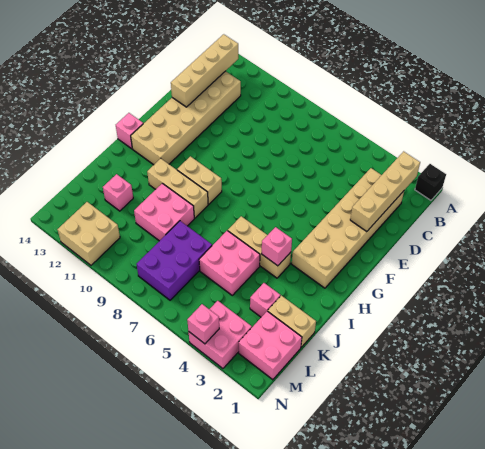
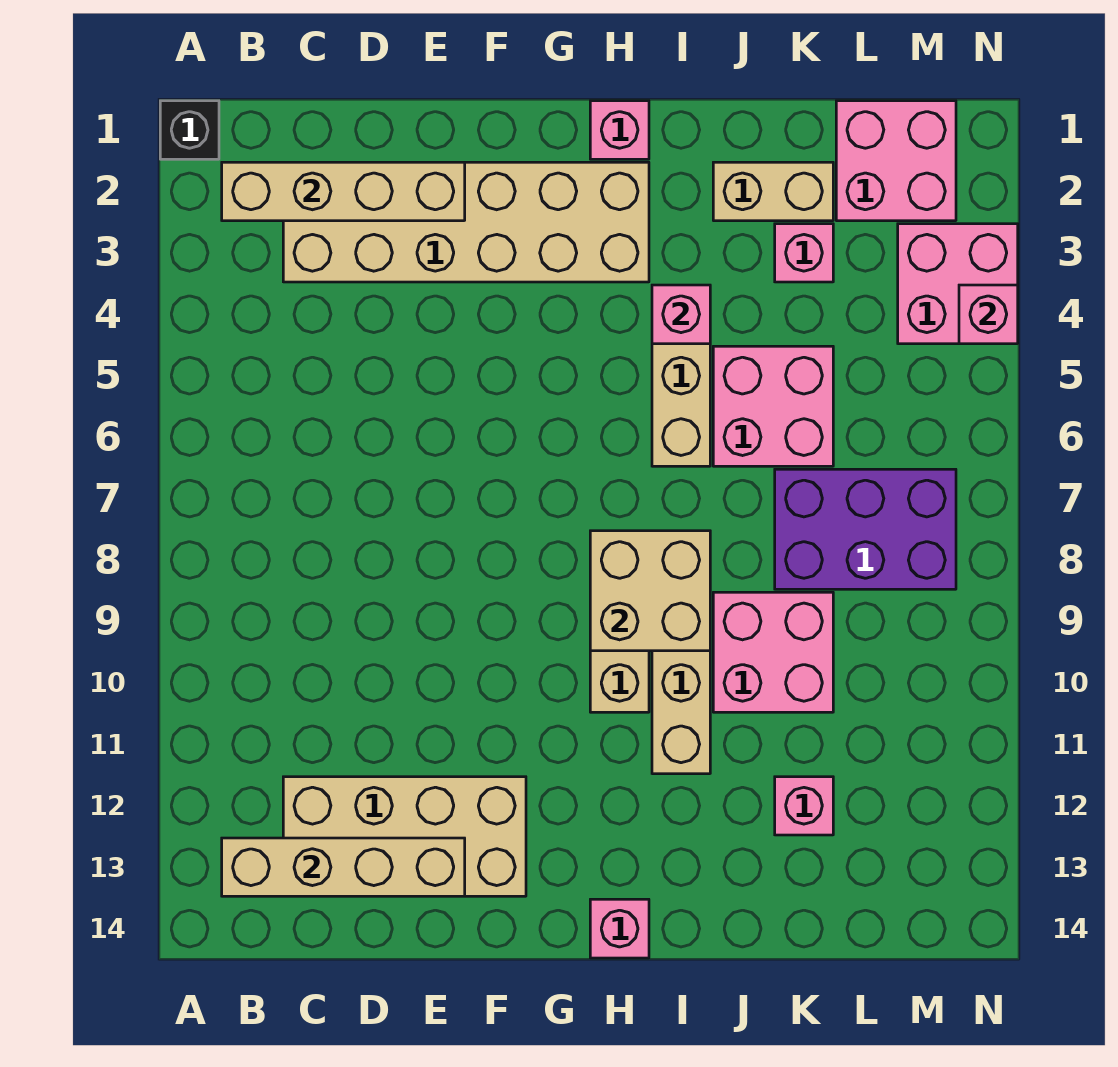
tan brick C12:H13 level 1 -> tan brick C12:F13 level 1
none -> pink brick H1 level 1
tan brick K1:K2 level 1 -> tan brick J2:K2 level 1
tan brick M11:N12 level 1 -> tan brick H8:I9 level 2

